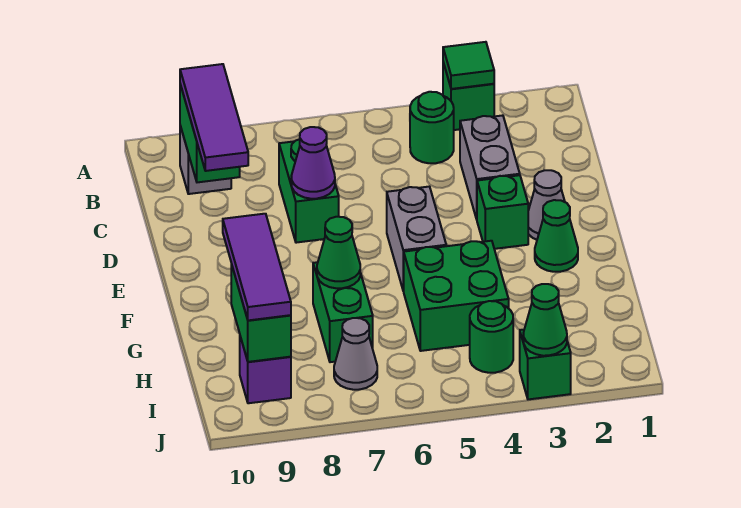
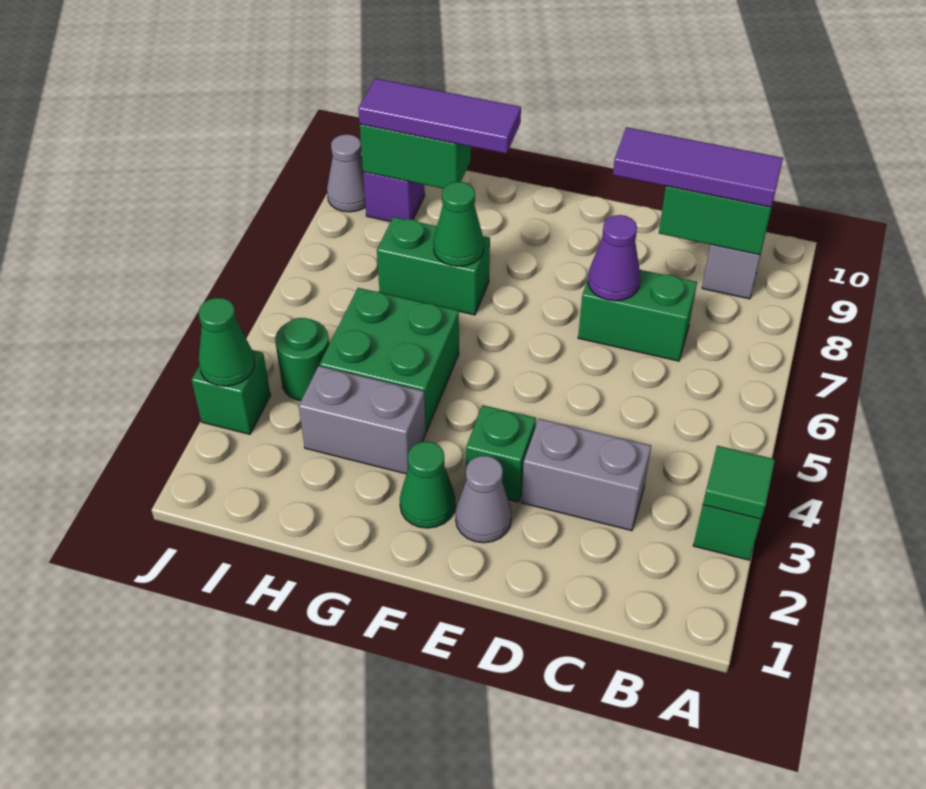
green round brick B4 level 1 -> none
grey brick E5:F5 level 1 -> grey brick G3:H3 level 1
grey cone I7 level 1 -> grey cone J9 level 1

